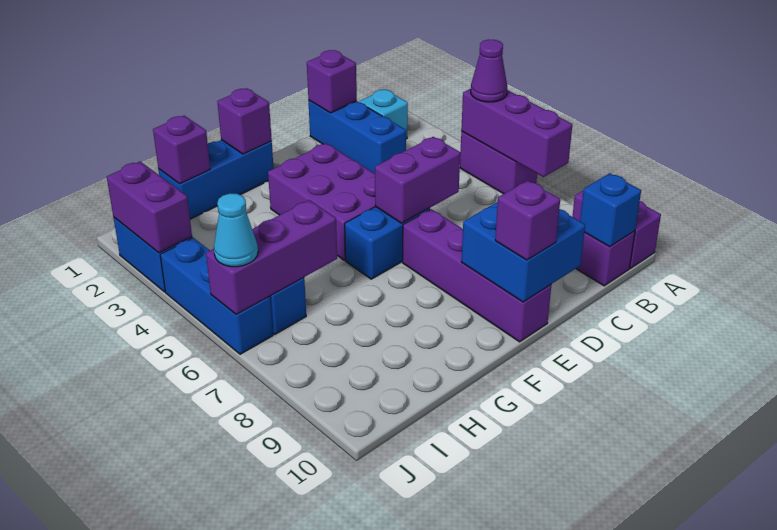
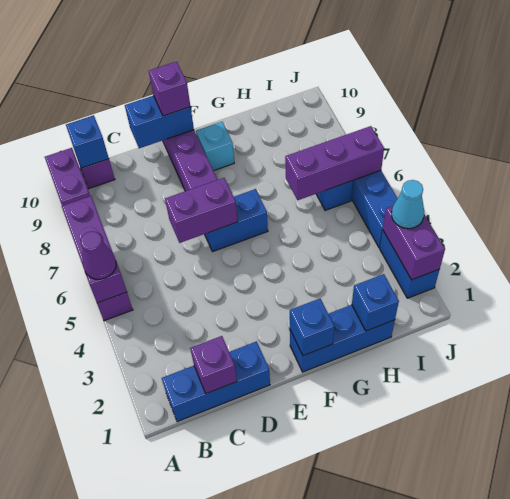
cyan brick B2 level 1 -> cyan brick F9 level 1
blue brick C1:C3 level 1 -> blue brick B1:D1 level 1
blue brick D9:E10 level 2 -> blue brick D10:E10 level 2
purple brick E3:F5 level 1 -> none
purple brick F1 level 2 -> blue brick F1 level 2
purple brick H1 level 2 -> blue brick H1 level 2
cyan cone J6 level 3 -> cyan cone J3 level 3

